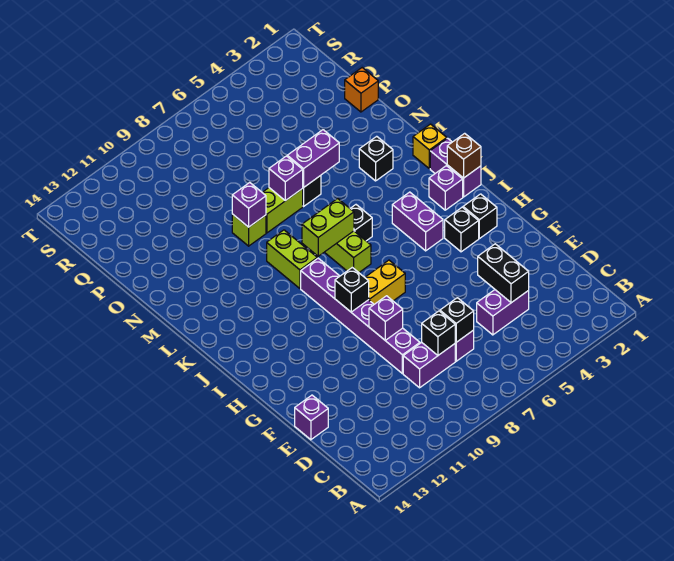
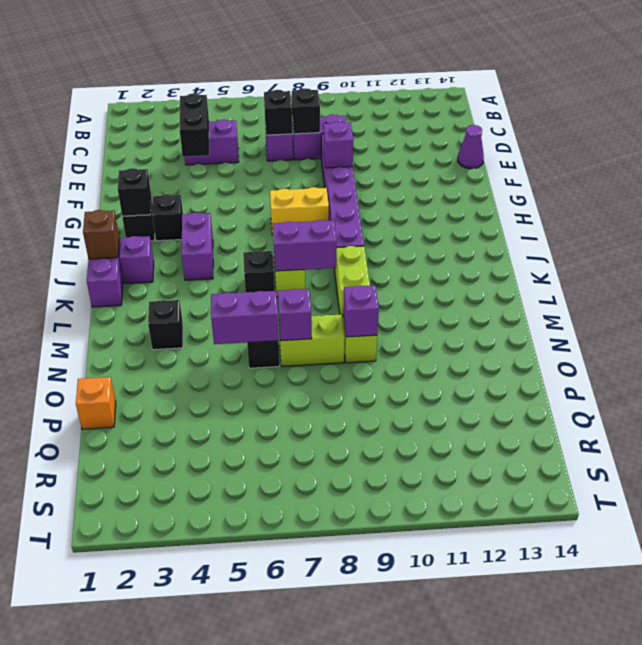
purple brick E14 level 1 -> purple cone E14 level 1
black brick H9 level 2 -> black brick H2 level 2
lime brick K7:K8 level 2 -> purple brick K7:K8 level 2
yellow brick L1 level 1 -> none

